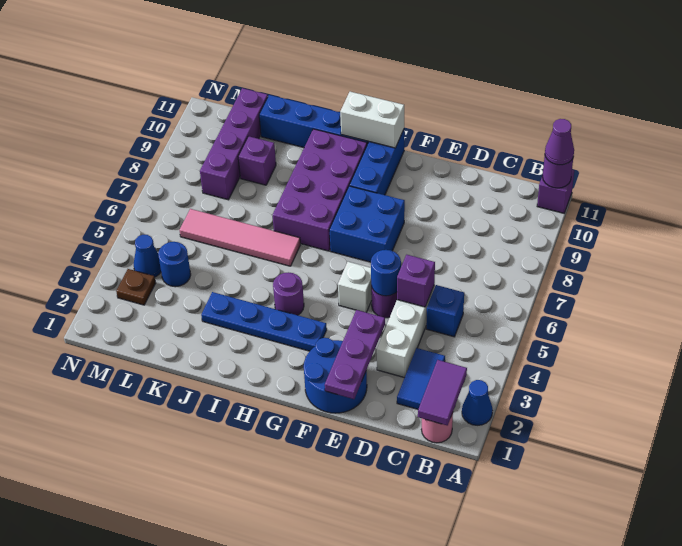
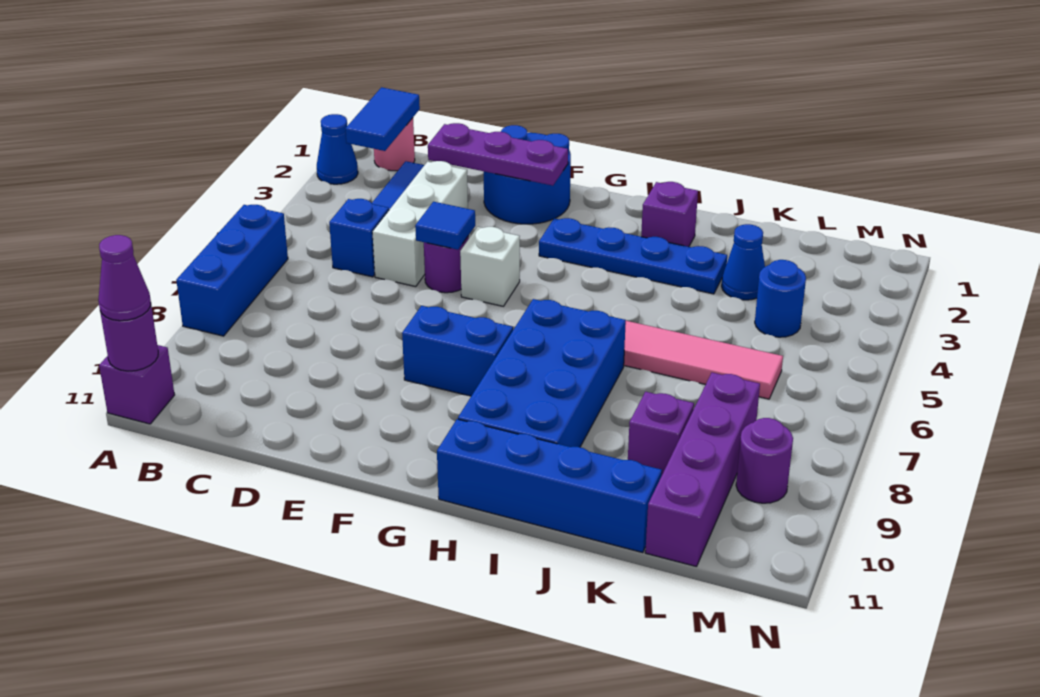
purple tile B1:B2 level 2 -> blue tile B1:B2 level 2
purple brick D5 level 2 -> purple brick I2 level 1
purple plate E1:E3 level 2 -> purple plate D2:F2 level 2
blue round brick E5 level 2 -> blue tile E5 level 2
blue brick F7:G8 level 1 -> blue brick F8:G8 level 1
blue brick G9:G11 level 1 -> blue brick A6:A8 level 1
white brick G11:H11 level 2 -> none
purple round brick H4 level 1 -> purple round brick M9 level 1
purple brick H7:I10 level 1 -> blue brick H7:I10 level 1
brown plate M3 level 1 -> none
blue cone M4 level 1 -> blue cone K3 level 1

